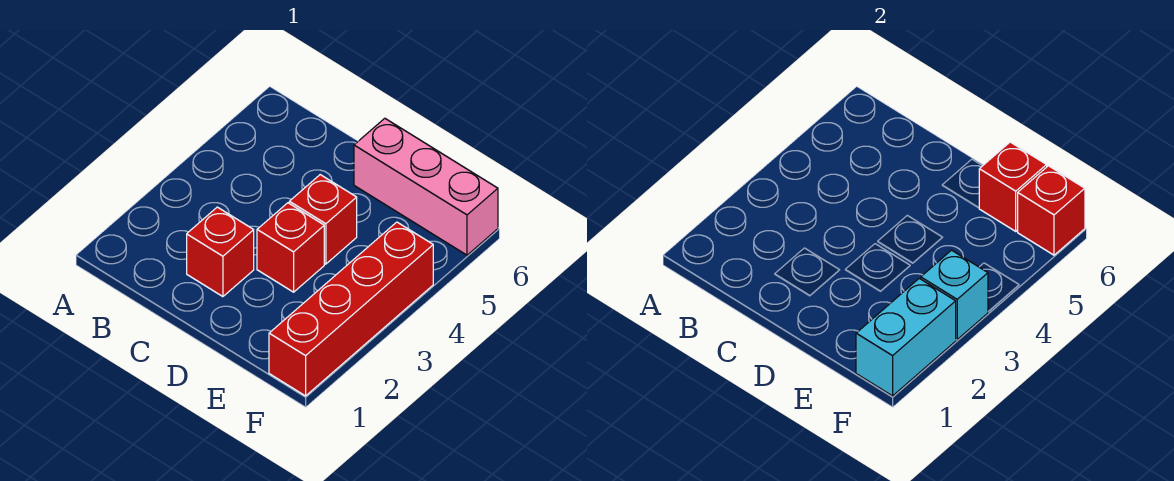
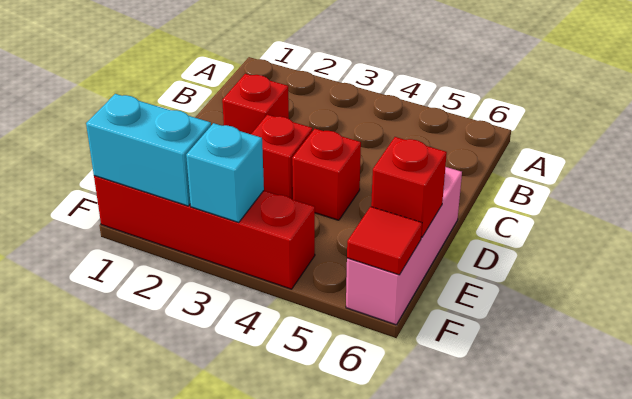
red brick F6 level 2 -> red tile F6 level 2

